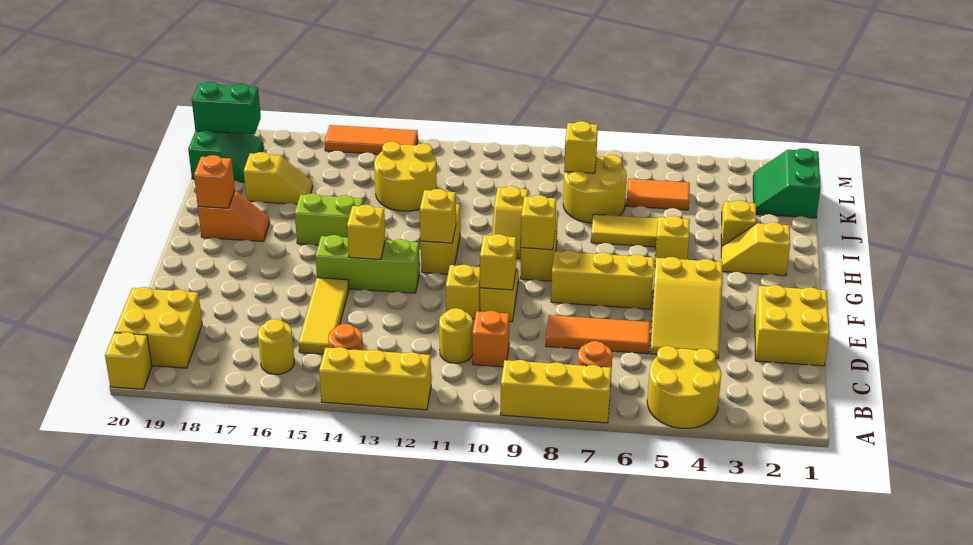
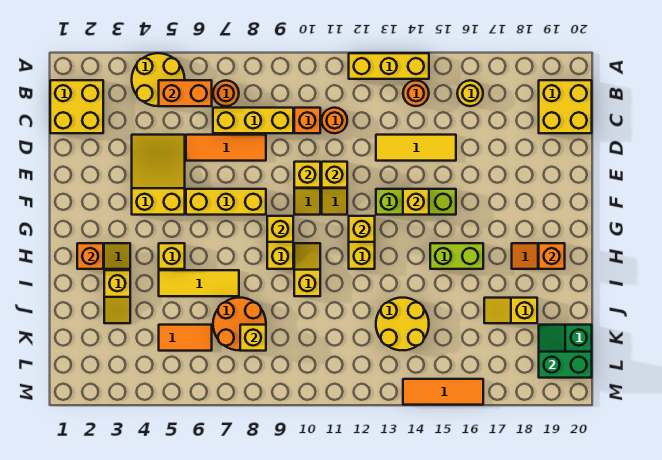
yellow brick A7:A9 level 1 -> yellow brick C7:C9 level 1
yellow brick A20 level 1 -> yellow brick E11 level 2
none -> orange brick B5:B6 level 2
yellow round brick C11 level 1 -> orange round brick C11 level 1
yellow tile C15:E15 level 1 -> yellow tile D13:D15 level 1
yellow brick D1:E2 level 1 -> yellow brick B1:C2 level 1
none -> orange brick H2 level 2
yellow round brick J7:K8 level 1 -> orange round brick J7:K8 level 1
green slope K1:L2 level 1 top 1 -> none

